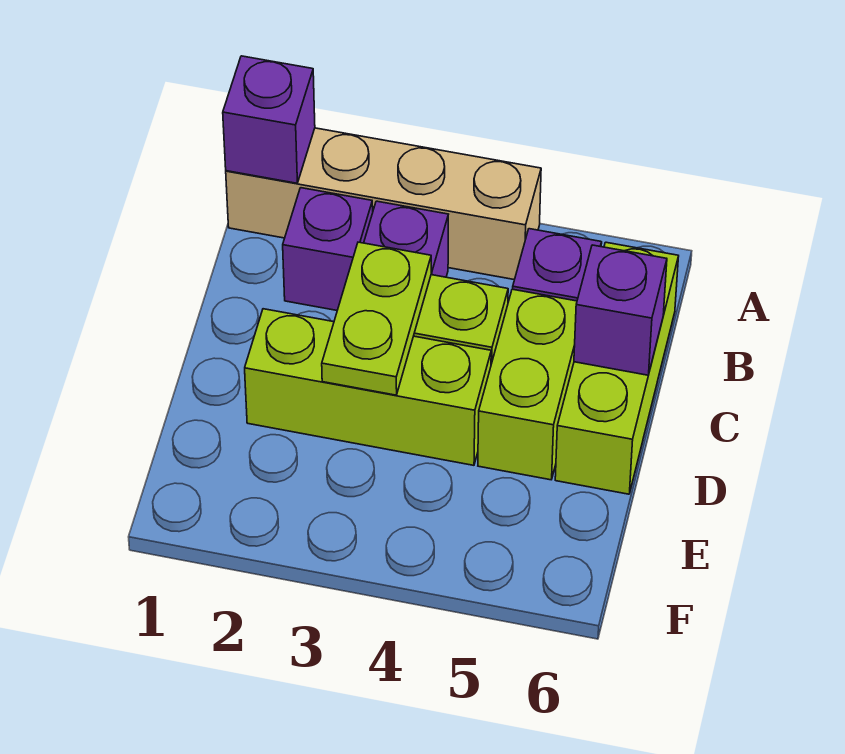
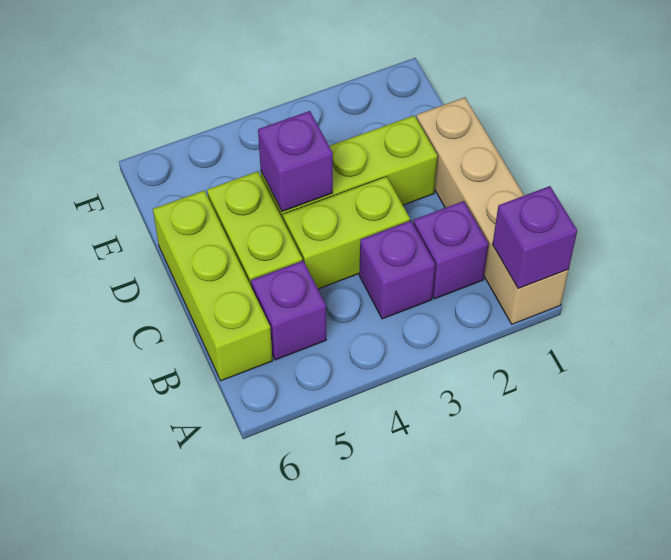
tan brick A1:A4 level 1 -> tan brick A1:D1 level 1
lime plate C3:D3 level 2 -> none
purple brick C6 level 2 -> purple brick D4 level 2

